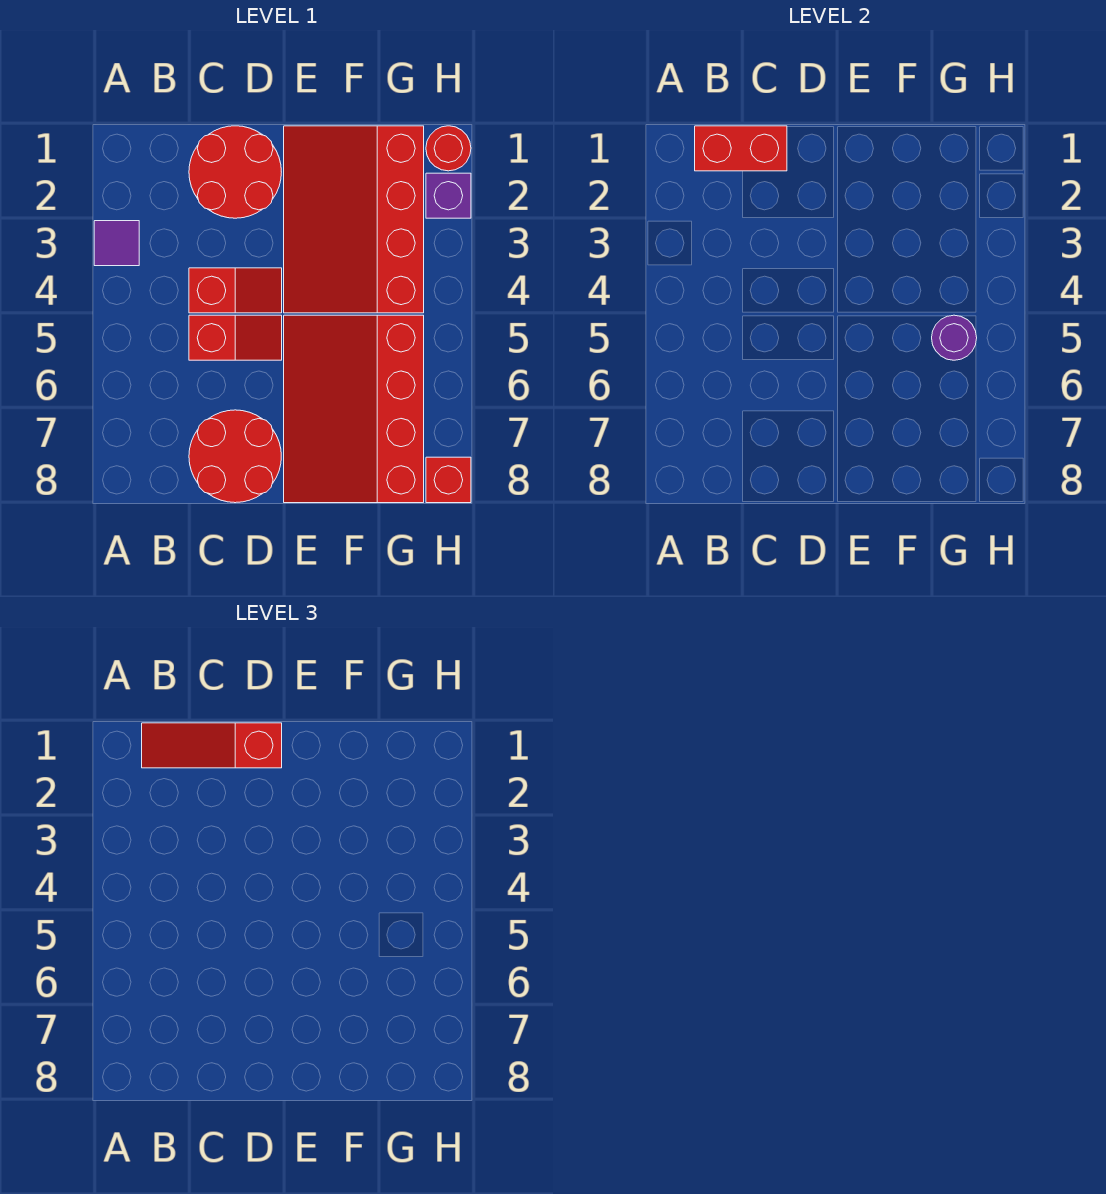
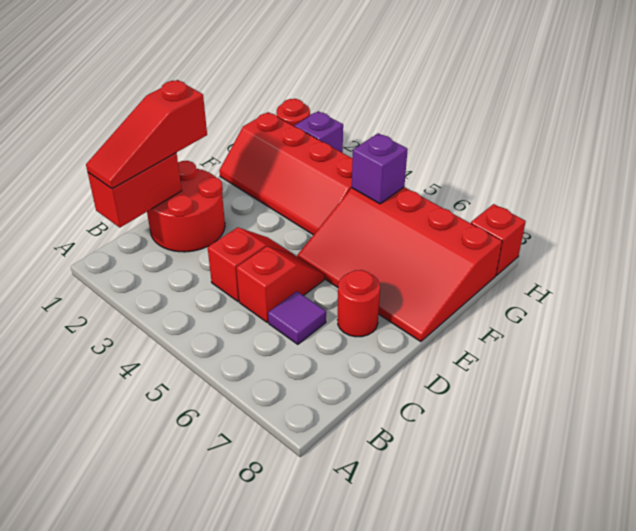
purple tile A3 level 1 -> purple tile C6 level 1
red round brick C7:D8 level 1 -> red round brick D7 level 1
red slope E1:G4 level 1 top G -> red slope F1:G4 level 1 top G
purple round brick G5 level 2 -> purple brick G5 level 2

